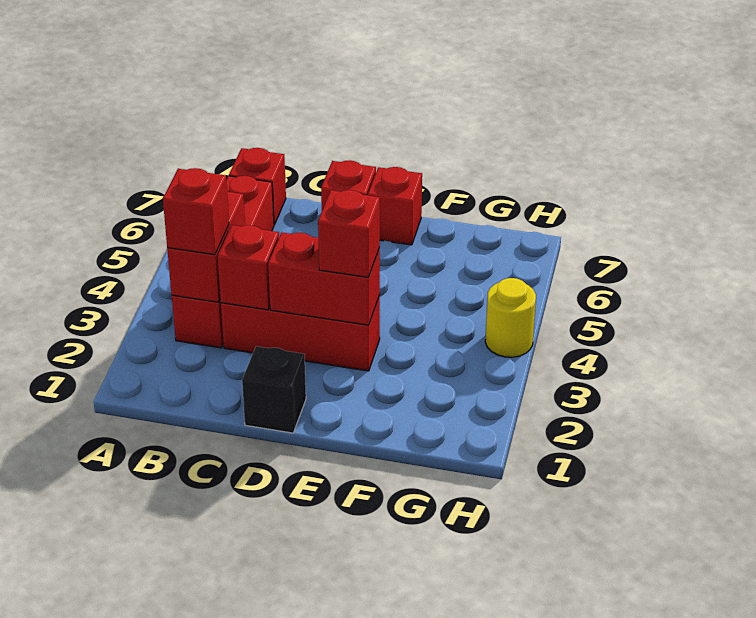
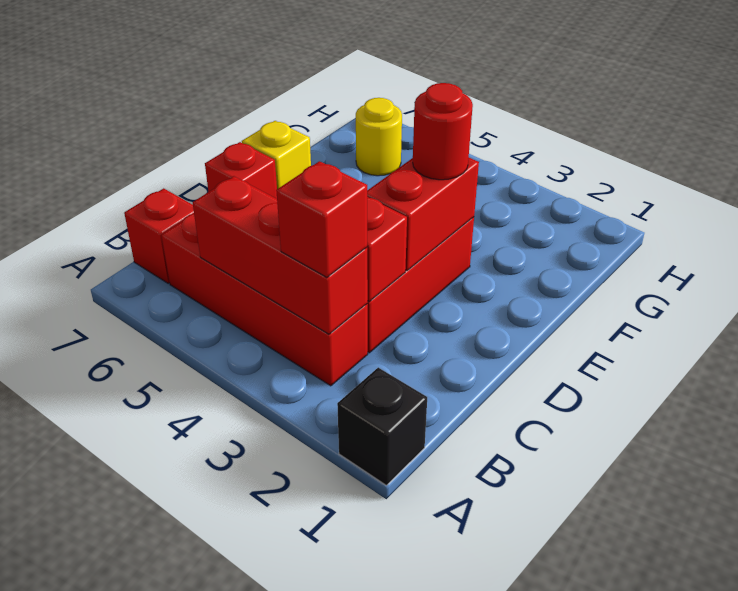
red brick B3:B4 level 2 -> red brick B3:B5 level 2
black brick D1 level 1 -> black brick A1 level 1
red brick E3 level 3 -> red round brick E3 level 3
red brick E7 level 1 -> yellow brick E7 level 1
yellow round brick H4 level 1 -> yellow round brick G6 level 1

